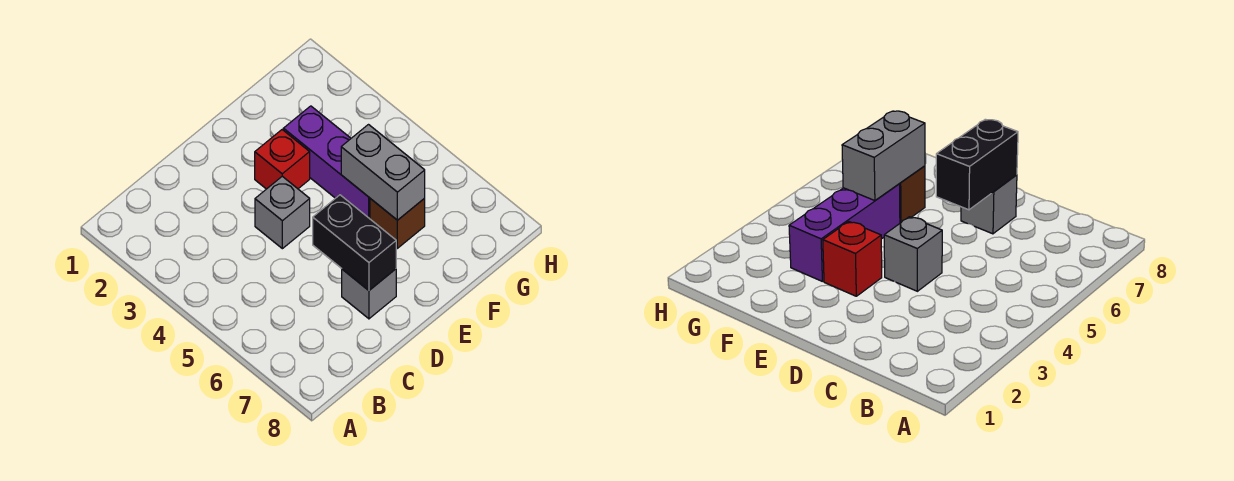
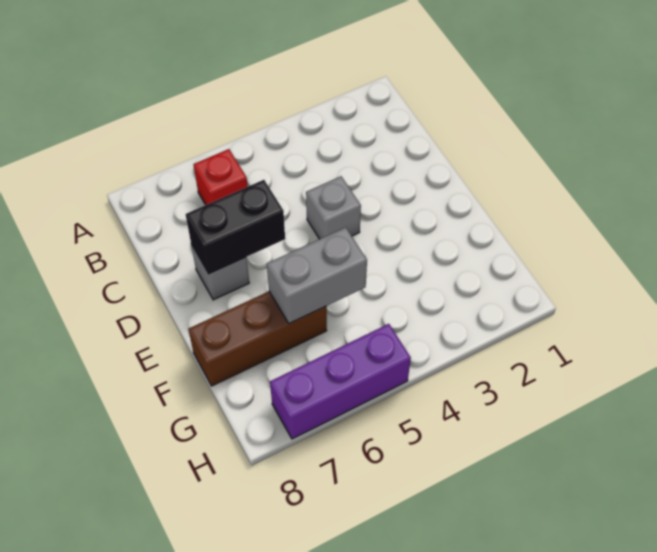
red brick E3 level 1 -> red brick B6 level 1
purple brick F3:F5 level 1 -> purple brick H5:H7 level 1
brown brick F6 level 1 -> brown brick F6:F8 level 1

